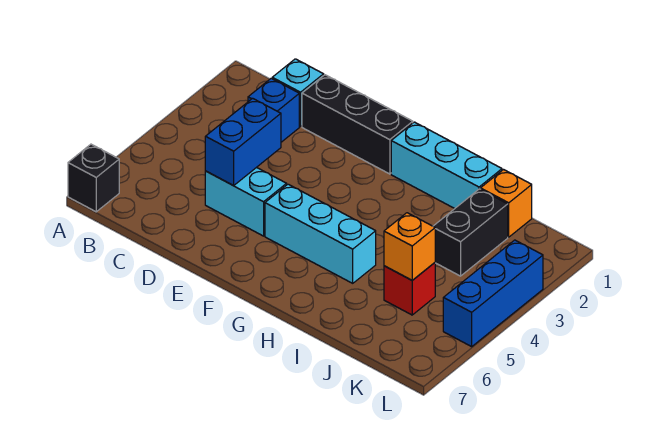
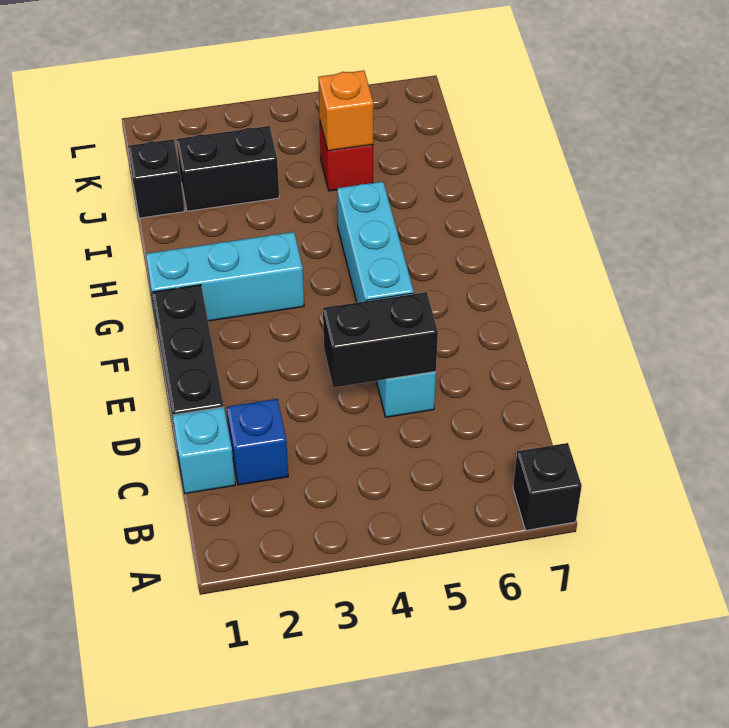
blue brick D4:D5 level 2 -> black brick D4:D5 level 2
cyan brick G1:I1 level 1 -> cyan brick G1:G3 level 1
orange brick J1 level 1 -> black brick J1 level 1
blue brick L3:L5 level 1 -> none

